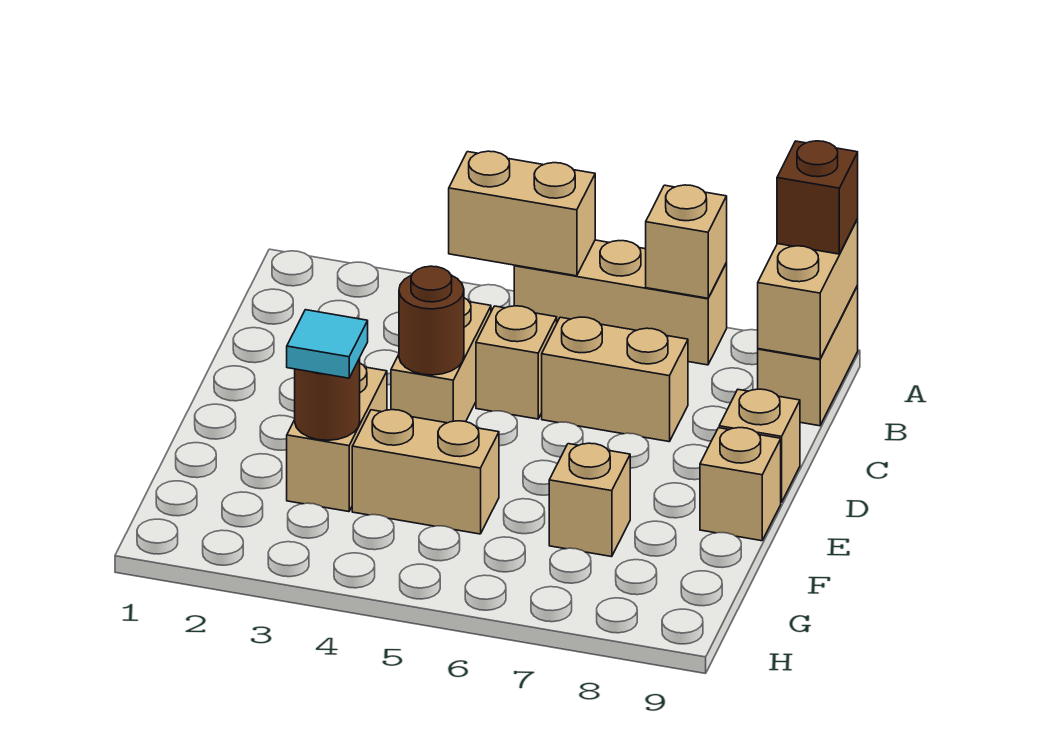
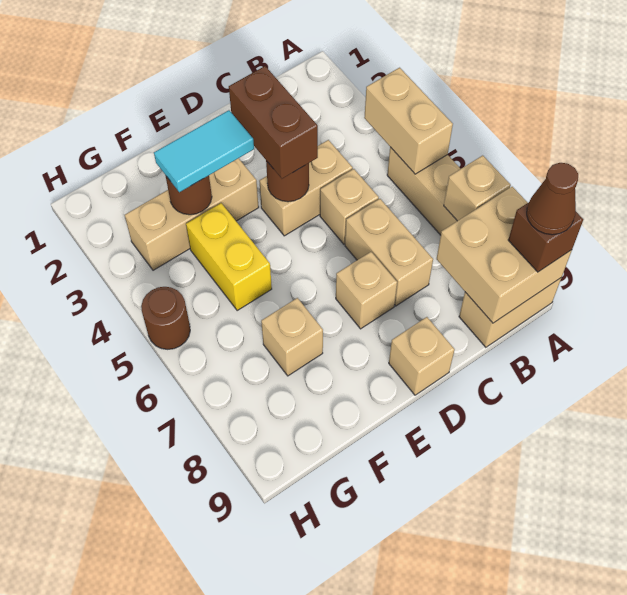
tan brick A9:B9 level 2 -> tan brick A8:B9 level 2
none -> brown cone A9 level 4
none -> brown brick D3:D4 level 3
tan brick E3:F3 level 1 -> tan brick E3:G3 level 1
tan brick E9 level 1 -> tan brick D7 level 1
cyan tile F3 level 3 -> cyan tile E3:F3 level 3
tan brick F4:F5 level 1 -> yellow brick F4:F5 level 1
none -> brown round brick H5 level 1

